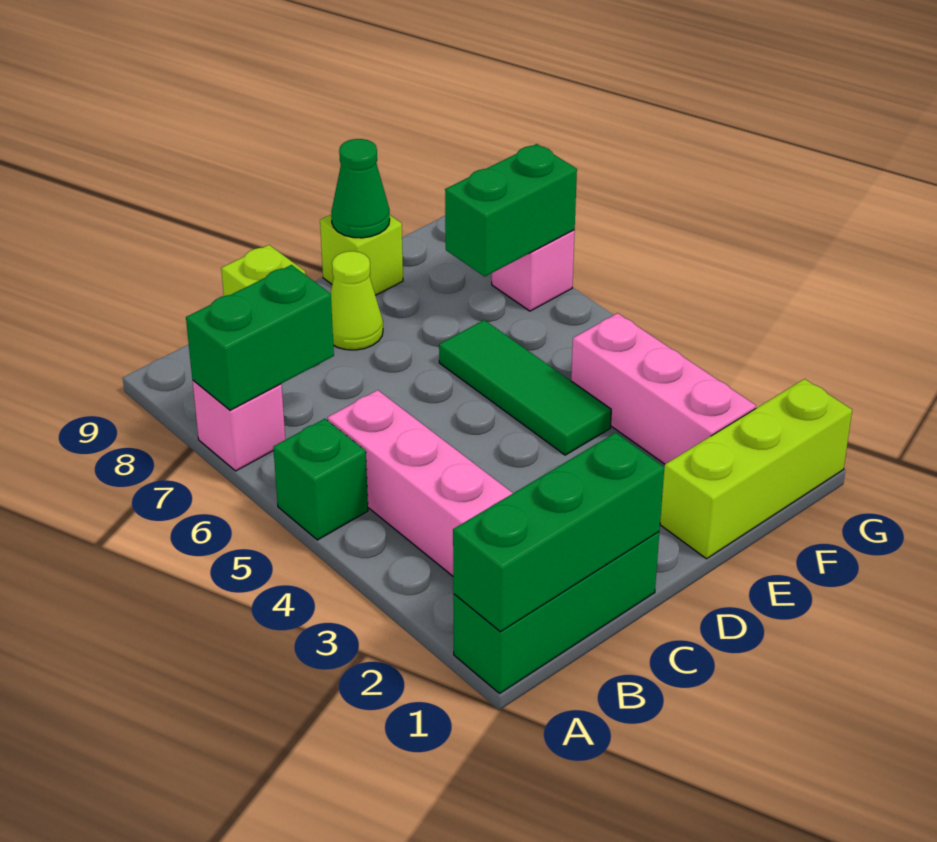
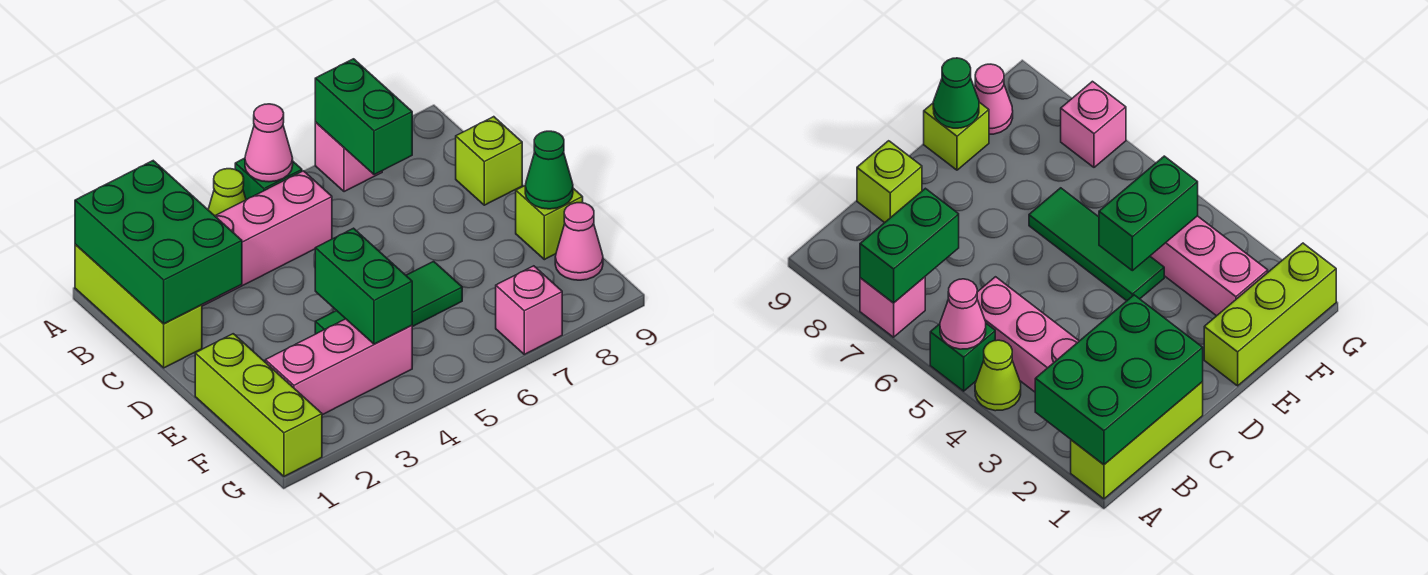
green brick A1:C1 level 1 -> lime brick A1:C1 level 1
green brick A1:C1 level 2 -> green brick A1:C2 level 2
none -> pink cone A5 level 2
lime cone D8 level 1 -> lime cone A4 level 1
green brick F7:G7 level 2 -> green brick E4:F4 level 2
none -> pink cone F9 level 1

